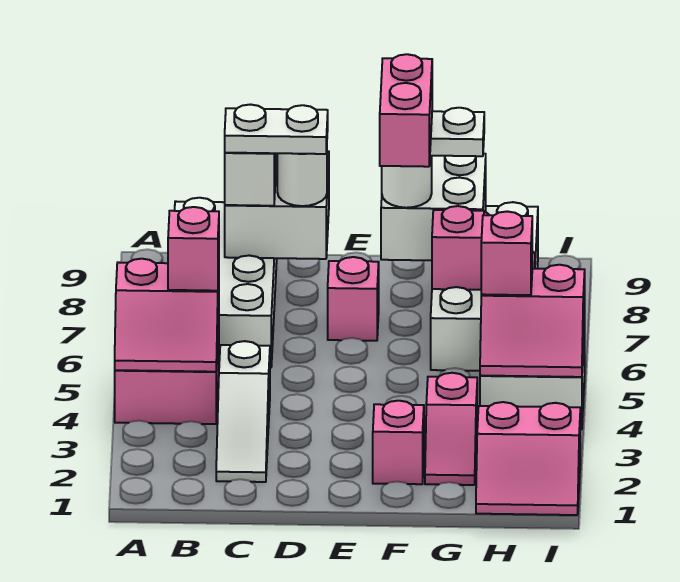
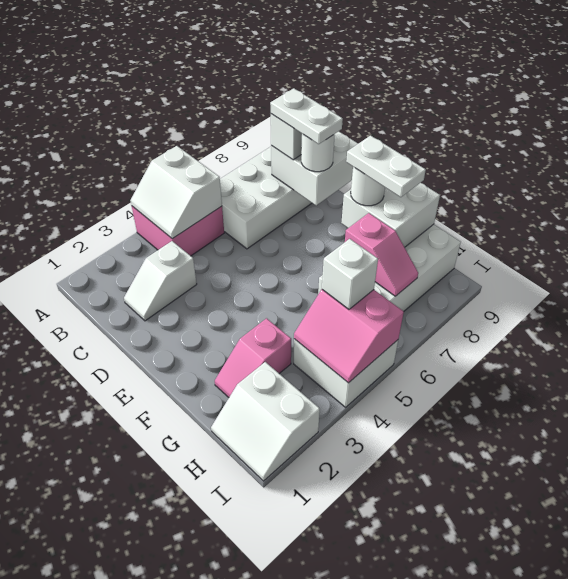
pink slope A4:B5 level 2 top 5 -> white slope A4:B5 level 2 top 5
pink brick B5 level 3 -> none
white slope C2:C4 level 1 top 4 -> white slope C2:C3 level 1 top 3
pink brick E7 level 1 -> none
pink brick F2 level 1 -> none
pink brick F7:F8 level 5 -> none
pink slope H1:I2 level 1 top 2 -> white slope H1:I2 level 1 top 2
pink brick H5 level 3 -> white brick H5 level 3

